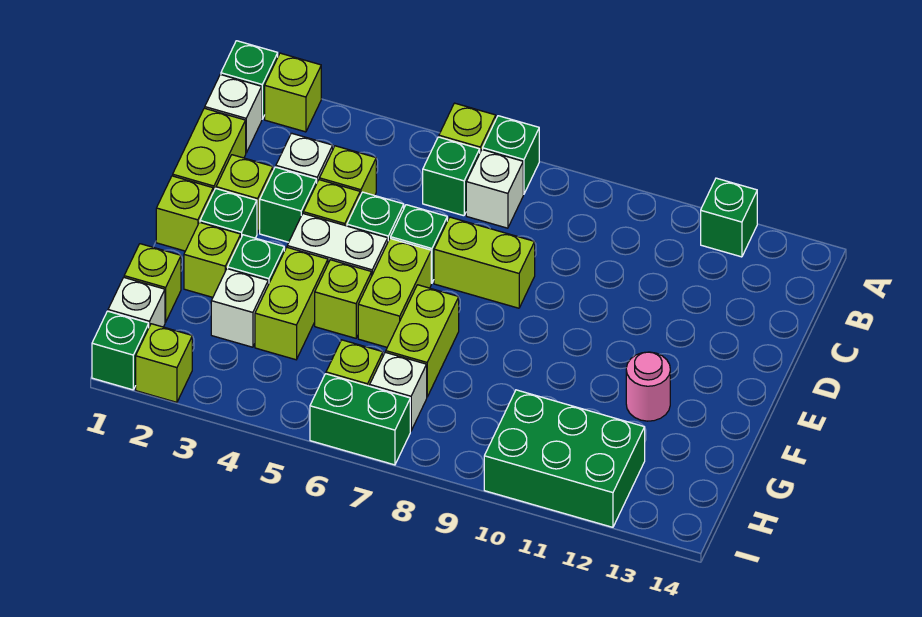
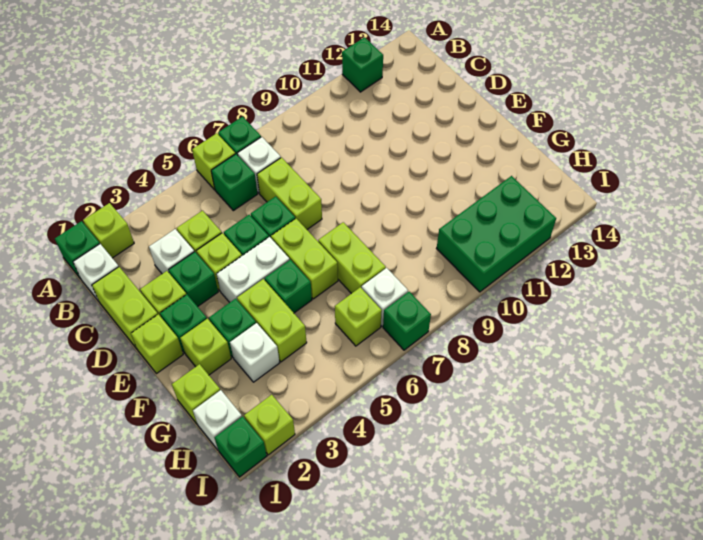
lime brick D7:D8 level 1 -> lime brick C7:D7 level 1
lime brick F5 level 1 -> green brick F5 level 1
pink round brick F12 level 1 -> none
green brick I6:I7 level 1 -> green brick I7 level 1

